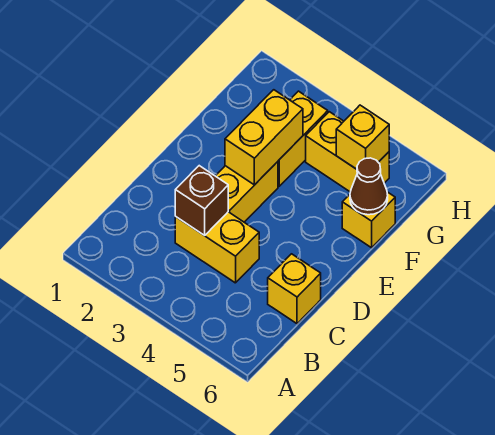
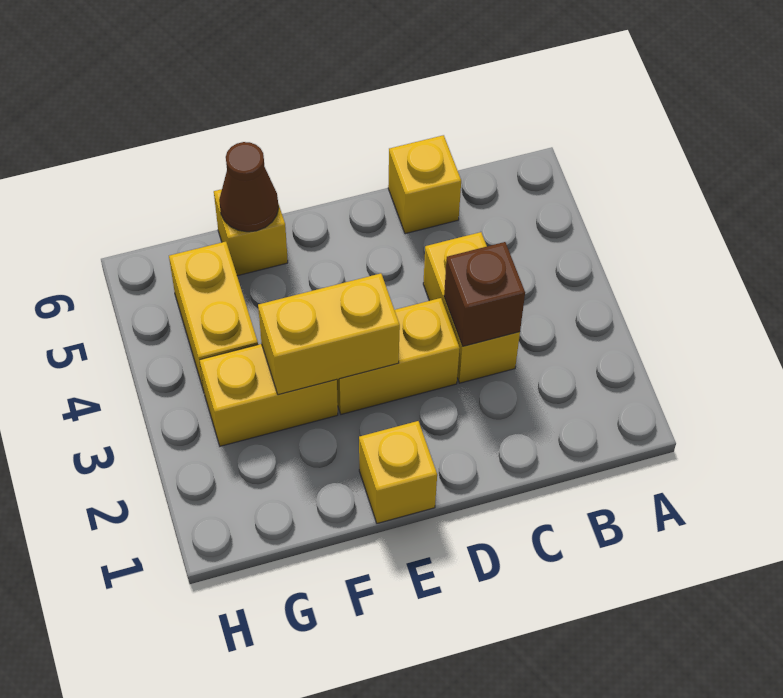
yellow brick G5 level 2 -> yellow brick E1 level 1

